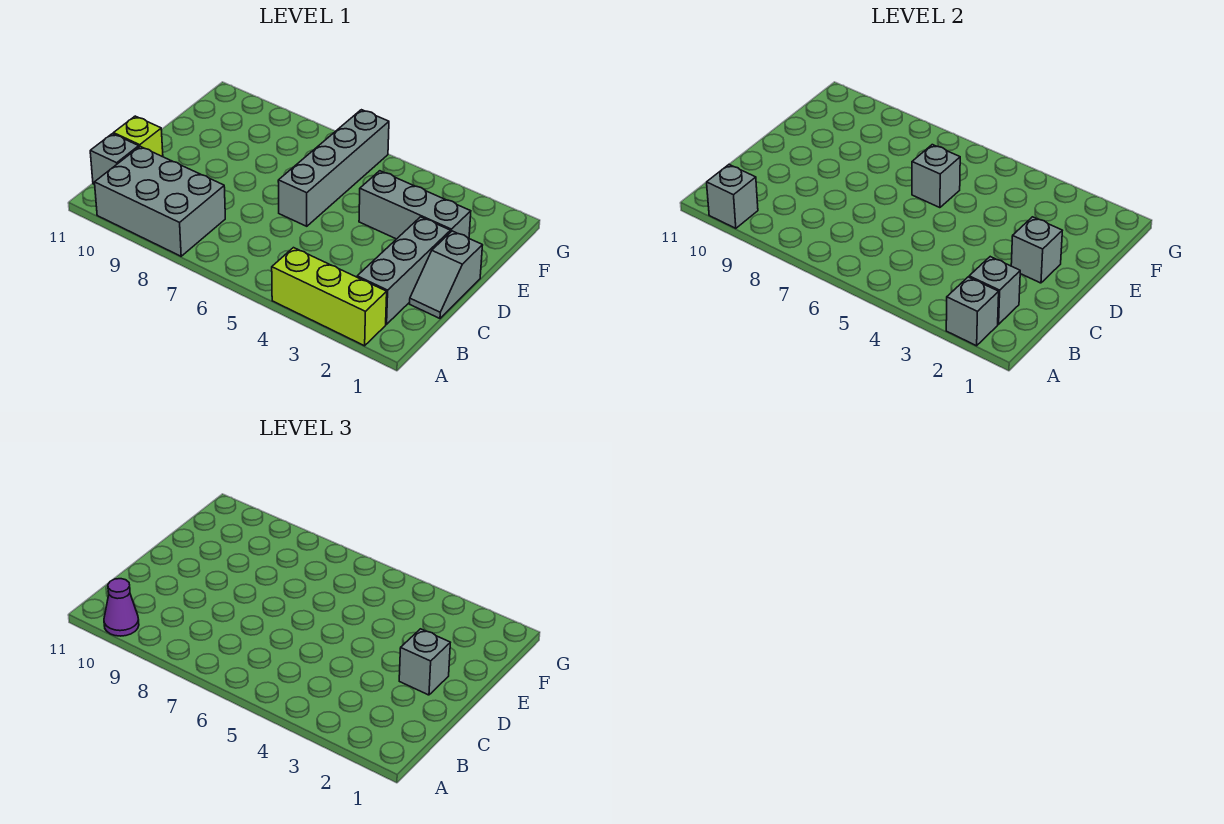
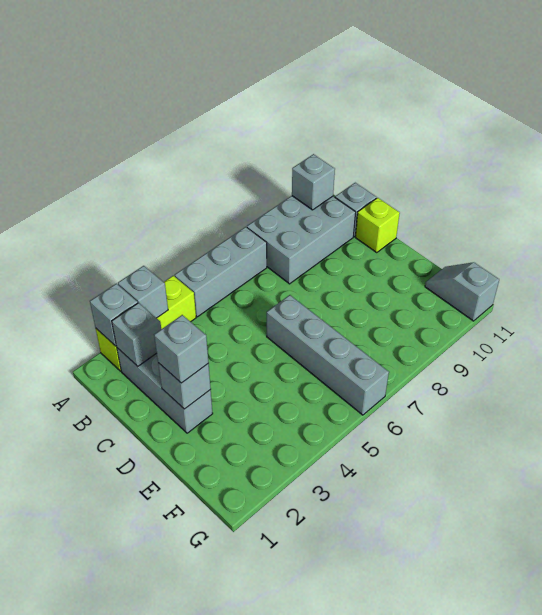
purple cone A10 level 3 -> none
grey slope C1:D1 level 1 top D -> grey slope F11:G11 level 1 top G
grey brick E2:E4 level 1 -> grey brick A5:A7 level 1
grey brick E6 level 2 -> grey brick A3 level 2

